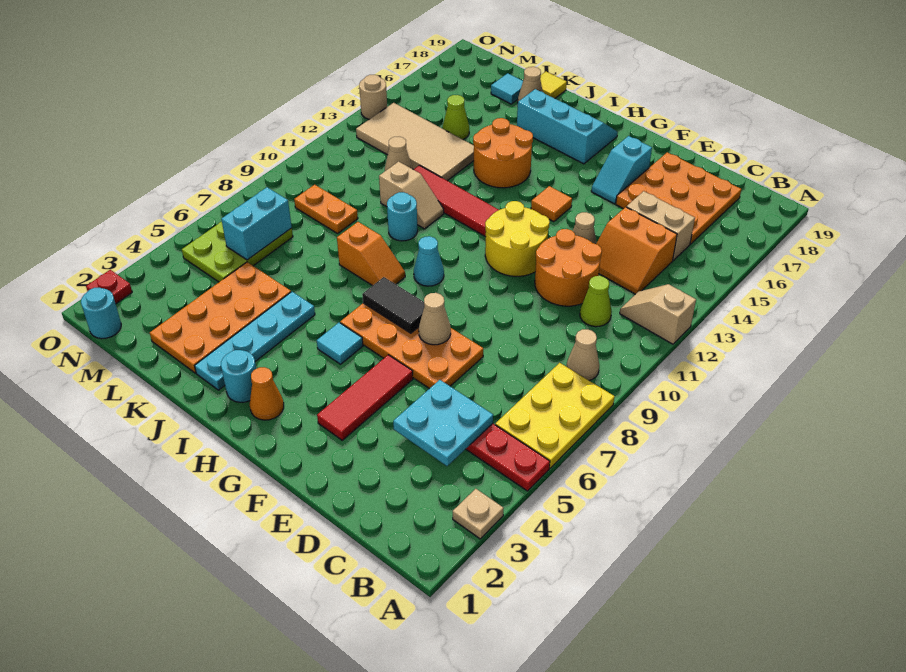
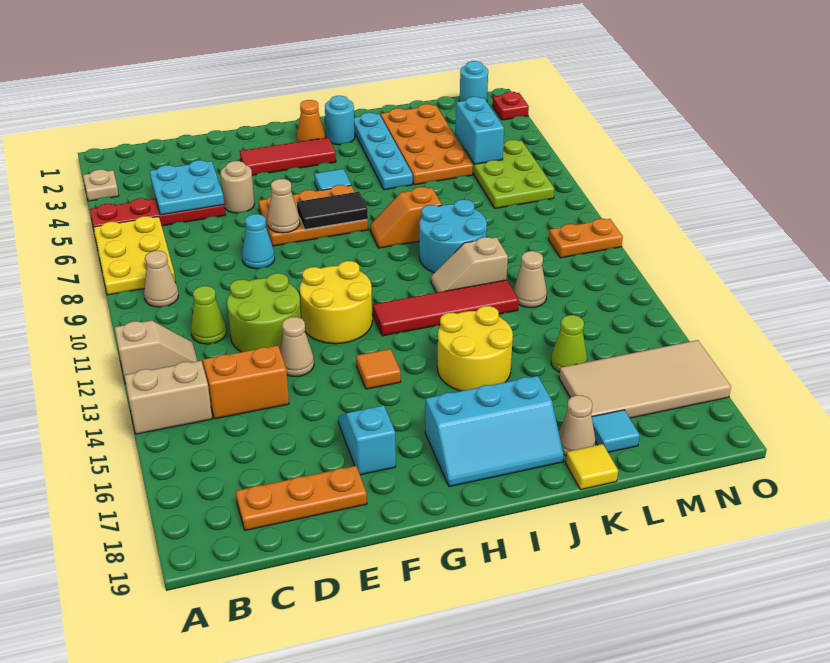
tan brick C15:D15 level 1 -> tan brick A14:B14 level 1
orange plate C16:E18 level 1 -> orange plate C18:E18 level 1
orange round brick D11:E12 level 1 -> lime round brick D11:E12 level 1
orange plate E6:H7 level 1 -> orange plate F6:H7 level 1
red tile F3:F5 level 1 -> red tile F3:H3 level 1
cyan cone H9 level 1 -> cyan cone E8 level 1
orange round brick I14:J15 level 1 -> yellow round brick I14:J15 level 1
cyan round brick J10 level 1 -> cyan round brick J9:K10 level 1
tan tile K13:N14 level 1 -> tan tile L16:O17 level 1
orange plate L9:M9 level 1 -> orange plate N10:O10 level 1
cyan brick M6:M7 level 2 -> cyan brick M4:M5 level 2
tan round brick O14 level 1 -> tan round brick E5 level 1

